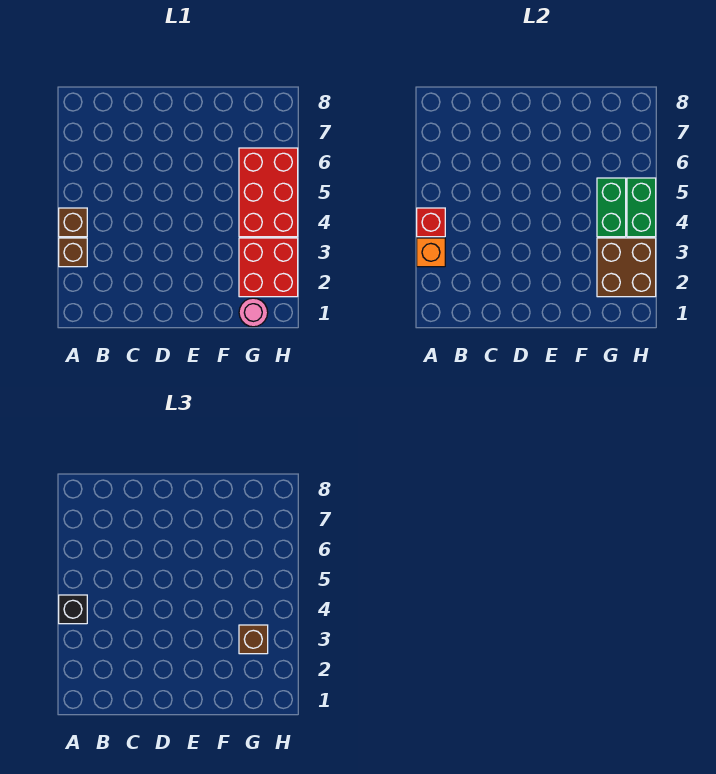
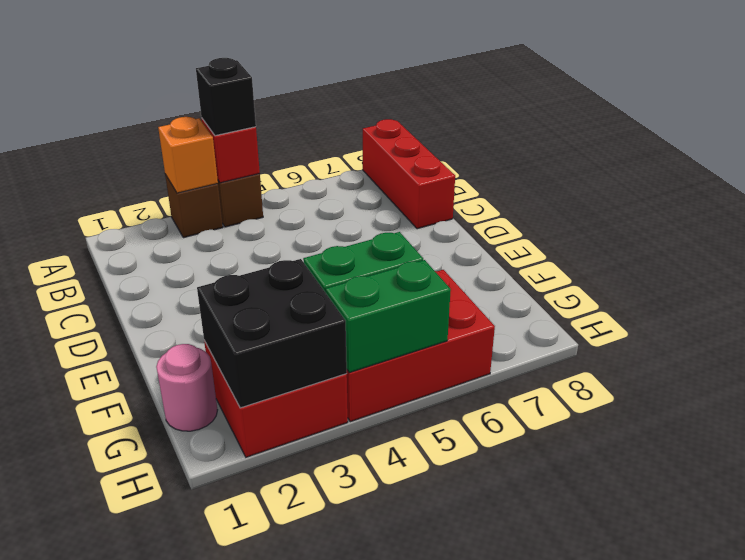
none -> red brick A8:C8 level 1
brown brick G2:H3 level 2 -> black brick G2:H3 level 2
brown brick G3 level 3 -> none

